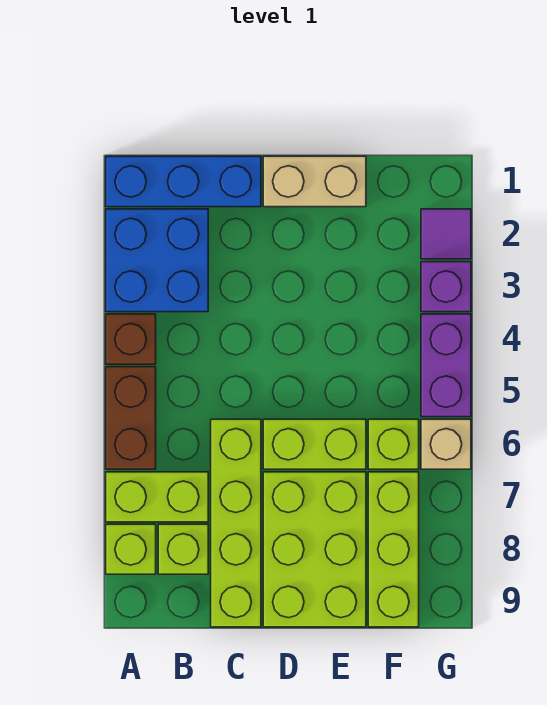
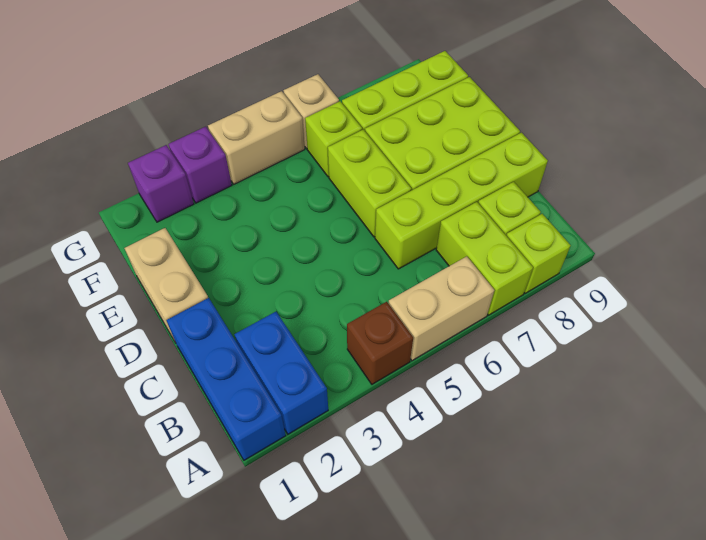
blue brick A2:B3 level 1 -> blue brick A2:B2 level 1
brown brick A5:A6 level 1 -> tan brick A5:A6 level 1
purple tile G2 level 1 -> purple brick G2 level 1
purple brick G4:G5 level 1 -> tan brick G4:G5 level 1

